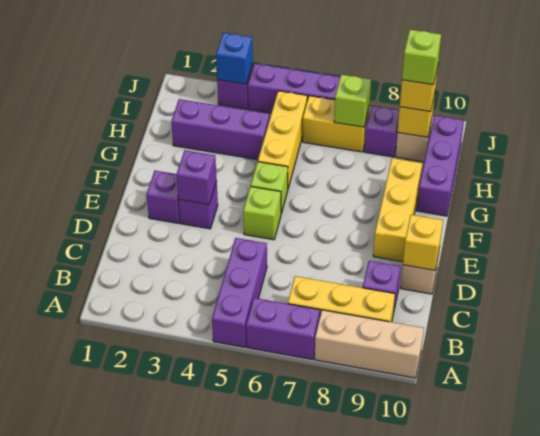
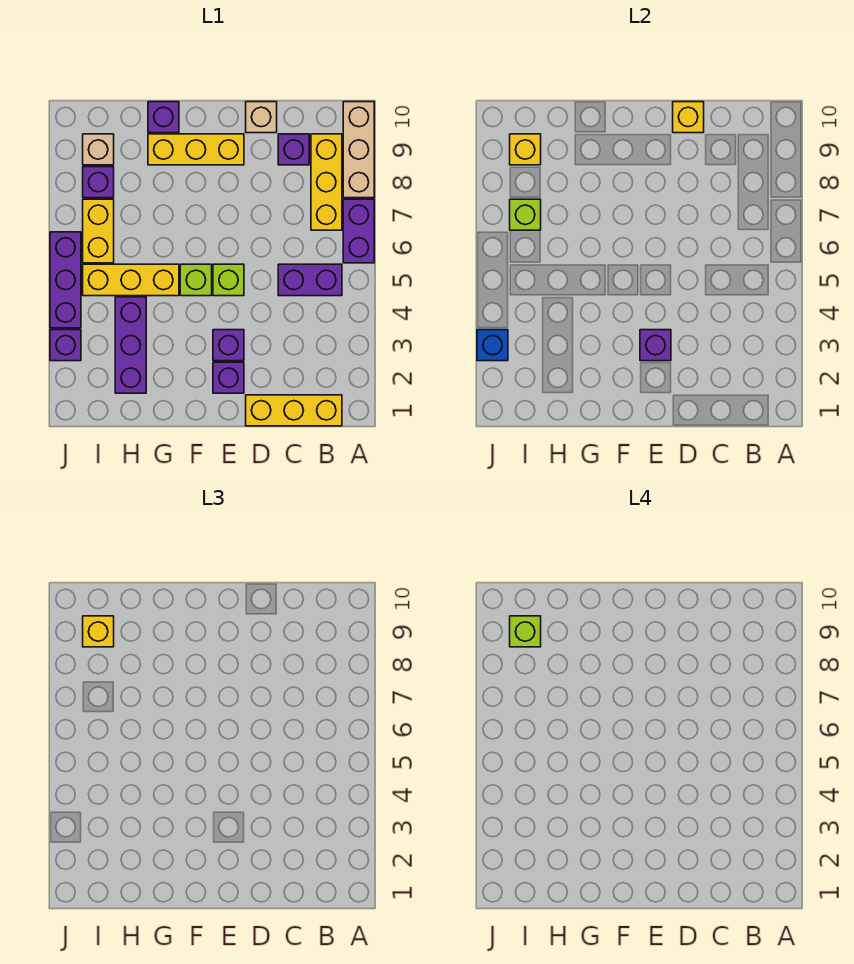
purple brick A5:C5 level 1 -> purple brick B5:C5 level 1
none -> yellow brick B1:D1 level 1
purple brick G10:I10 level 1 -> purple brick G10 level 1

